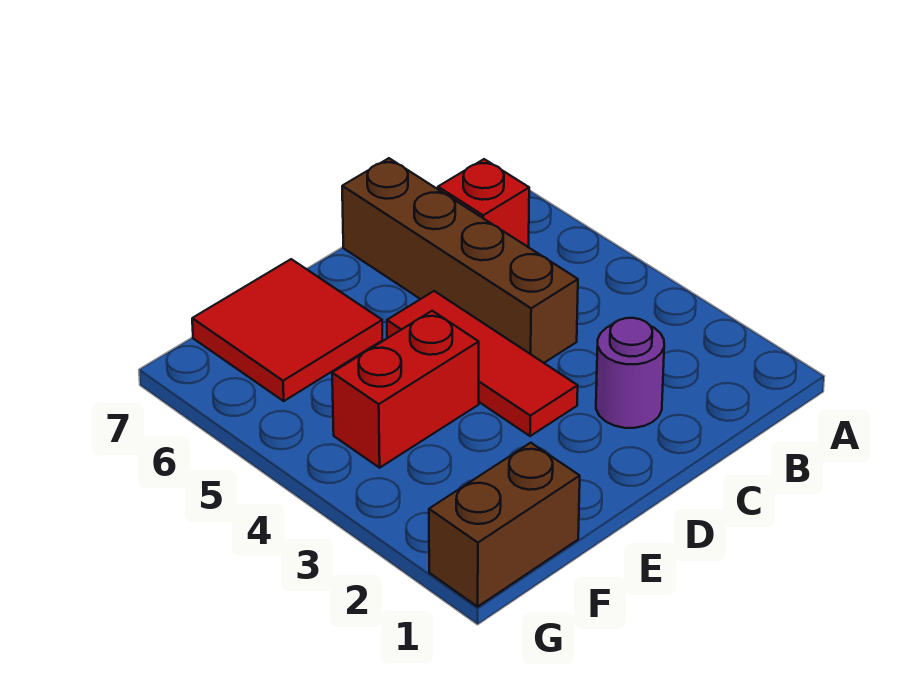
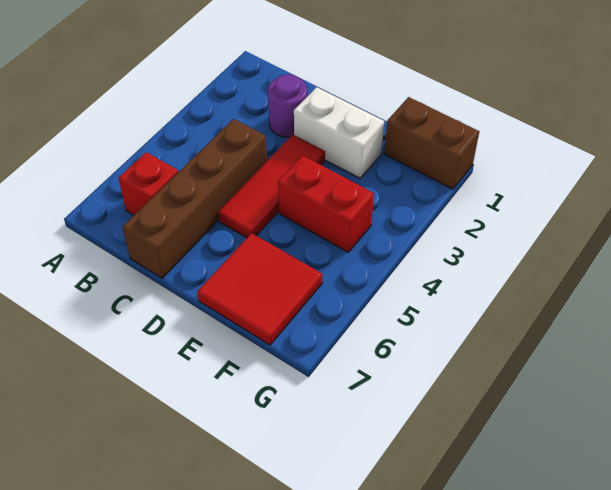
none -> white brick D2:E2 level 1

